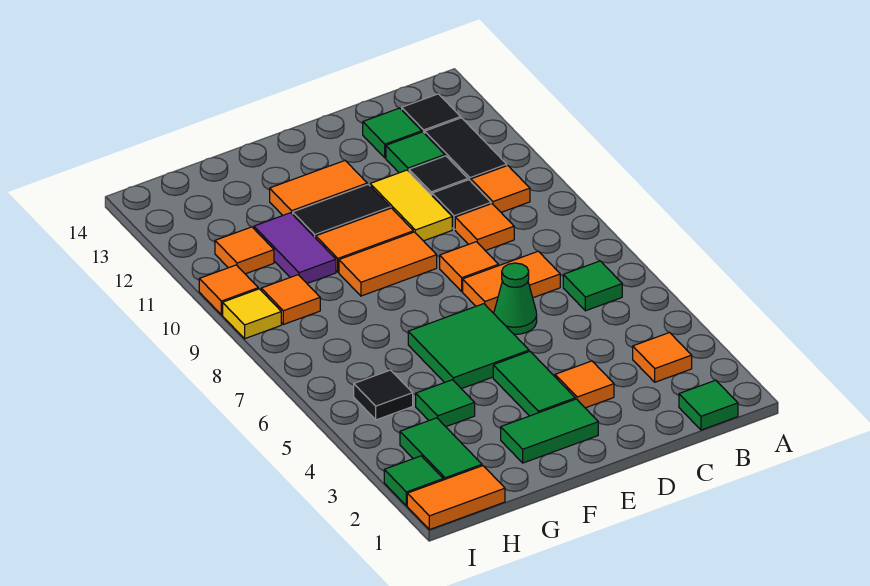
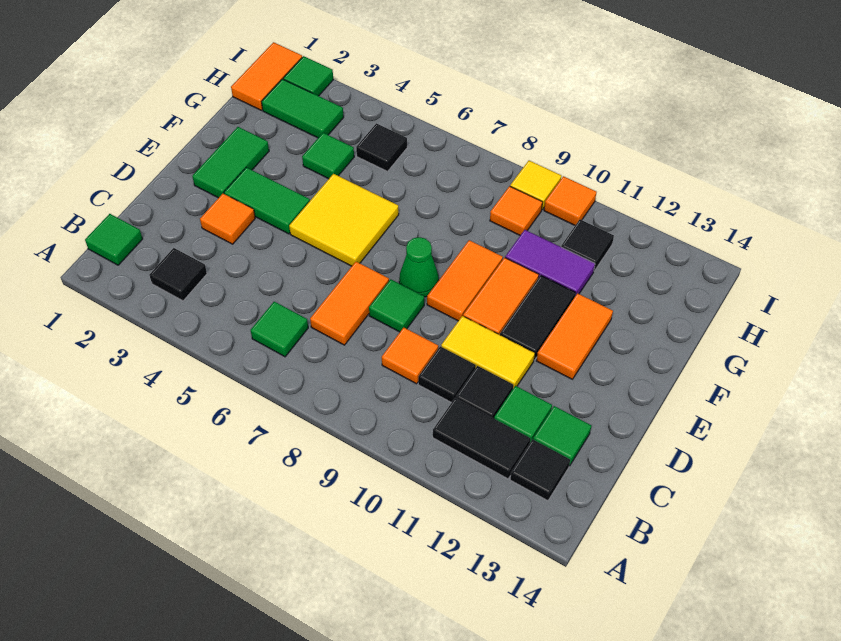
orange tile B3 level 1 -> black tile B3 level 1
orange tile B10 level 1 -> none
green cone D6 level 1 -> green cone E8 level 1
orange tile D8 level 1 -> green tile D8 level 1
green tile E5:F6 level 1 -> yellow tile E5:F6 level 1
orange tile H11 level 1 -> black tile H11 level 1

